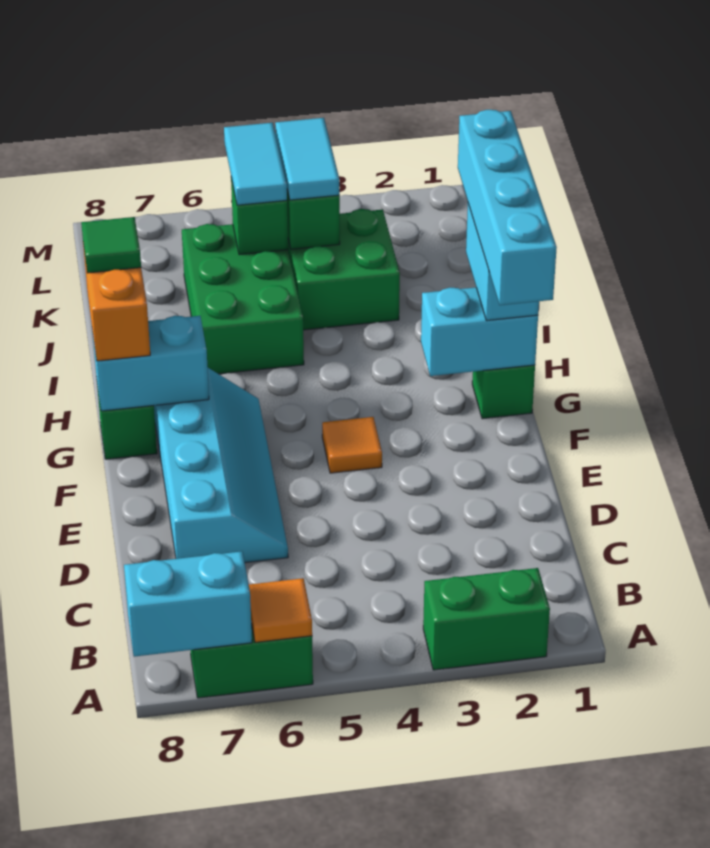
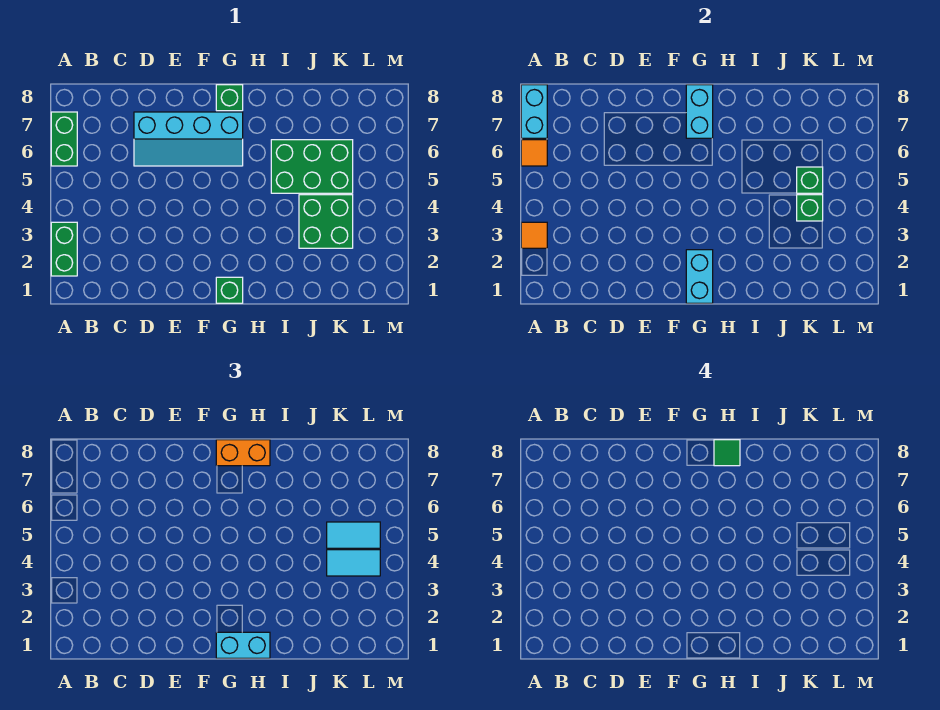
cyan brick F1:I1 level 4 -> none
orange tile F4 level 1 -> orange tile A3 level 2

